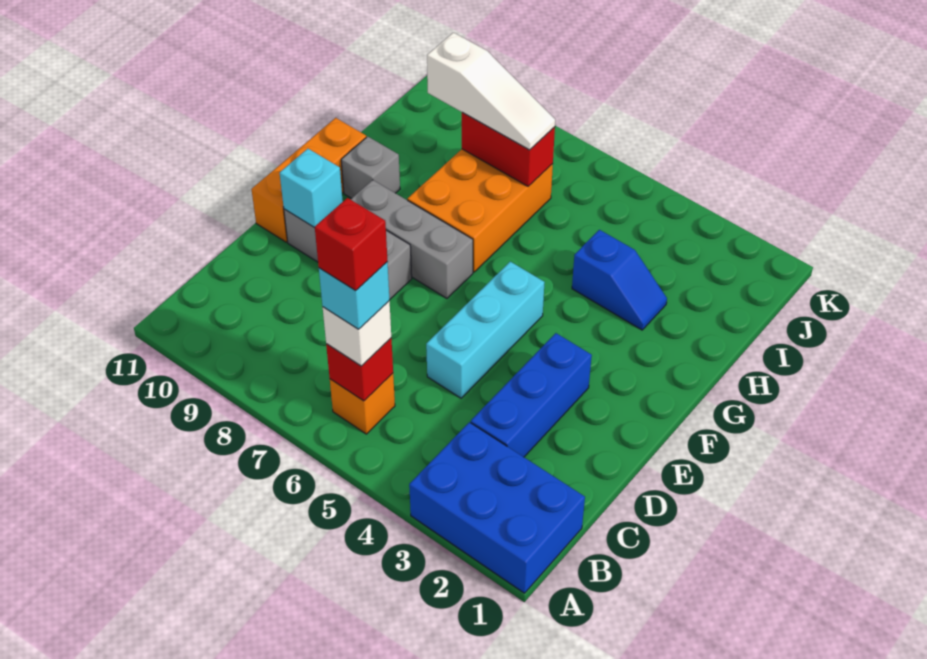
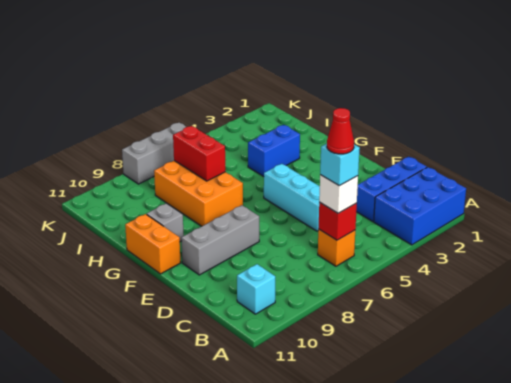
red brick B6 level 5 -> red cone B6 level 5
blue brick C3:E3 level 1 -> blue brick C1:C3 level 1
cyan brick E10 level 2 -> cyan brick B10 level 1
orange brick E11:G11 level 1 -> orange brick F11:G11 level 1
grey brick F7:F9 level 1 -> grey brick K6:K8 level 1
blue slope H3:H4 level 1 top 4 -> blue brick H3:H4 level 1
red brick I7:I8 level 2 -> red brick H7:I7 level 2
white slope I7:I9 level 3 top 9 -> none

